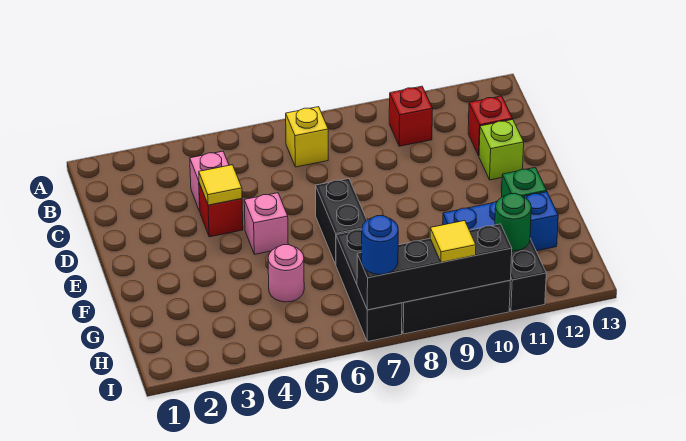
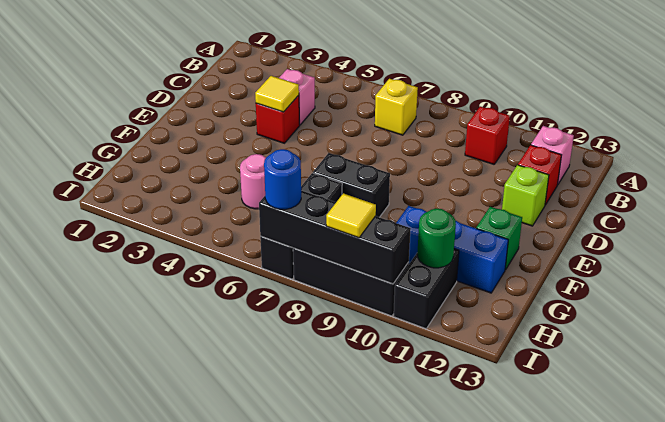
pink brick E5 level 1 -> pink brick B12 level 1
black brick E7:F7 level 1 -> black brick F7:F8 level 1

